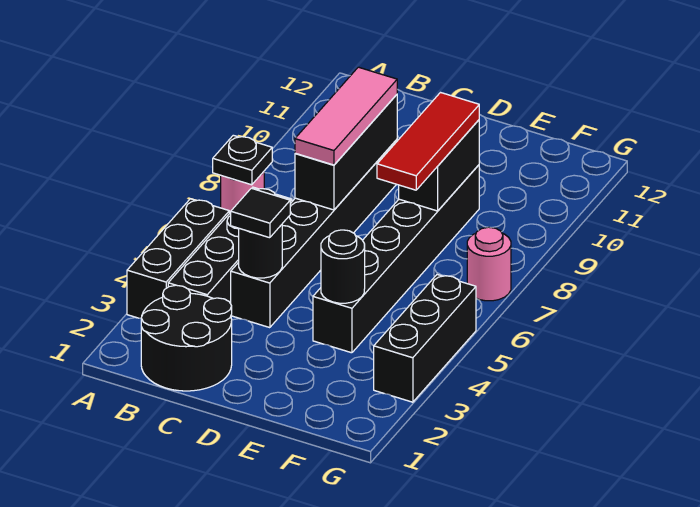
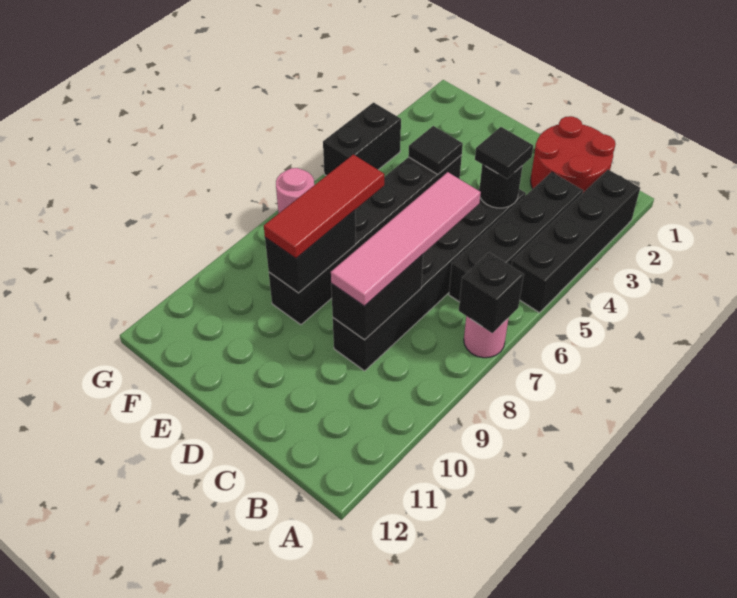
black brick A3:A5 level 1 -> black brick A2:A5 level 1
black plate A7 level 2 -> black brick A7 level 2
black round brick B1:C2 level 1 -> red round brick B1:C2 level 1
black brick C7:C9 level 2 -> black brick C8:C9 level 2
pink tile C7:C9 level 3 -> pink tile C6:C9 level 3
black round brick E4 level 2 -> black tile E4 level 2
black brick G3:G5 level 1 -> black brick G4:G5 level 1

